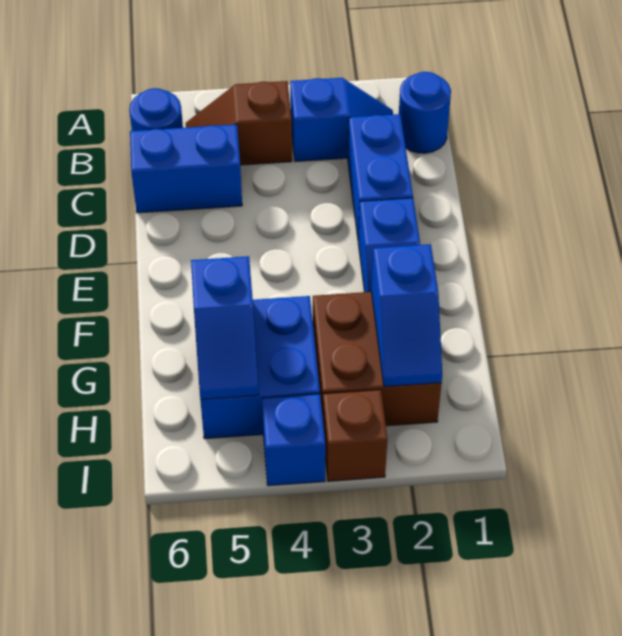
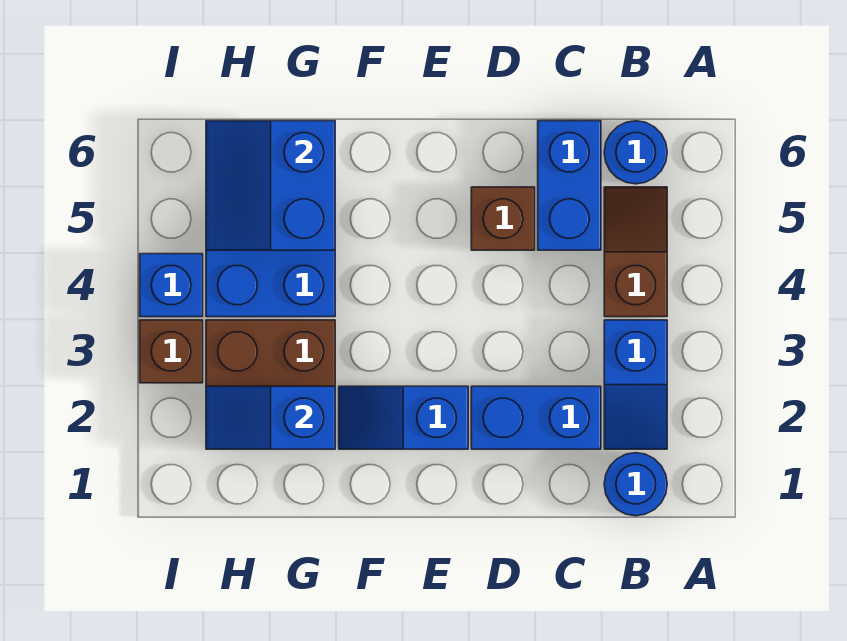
none -> brown brick D5 level 1
blue slope G5:H5 level 2 top G -> blue slope G5:H6 level 2 top G

